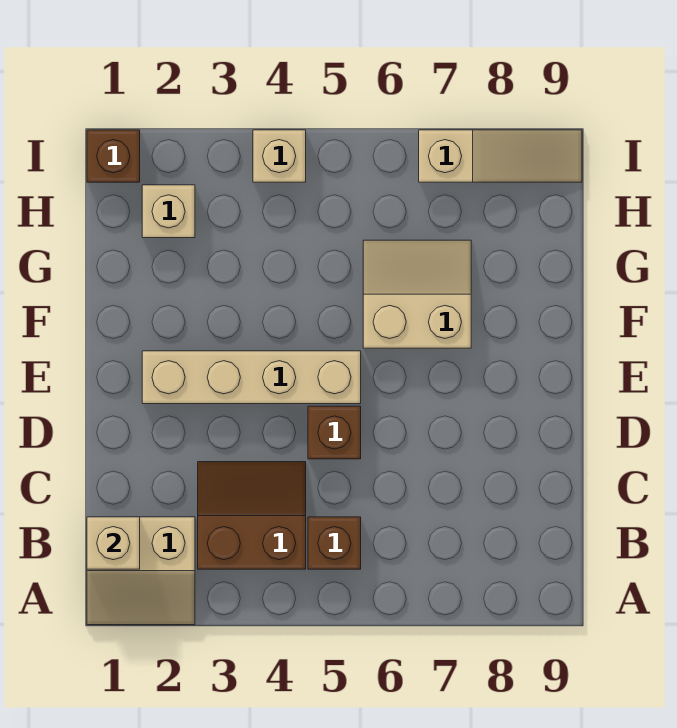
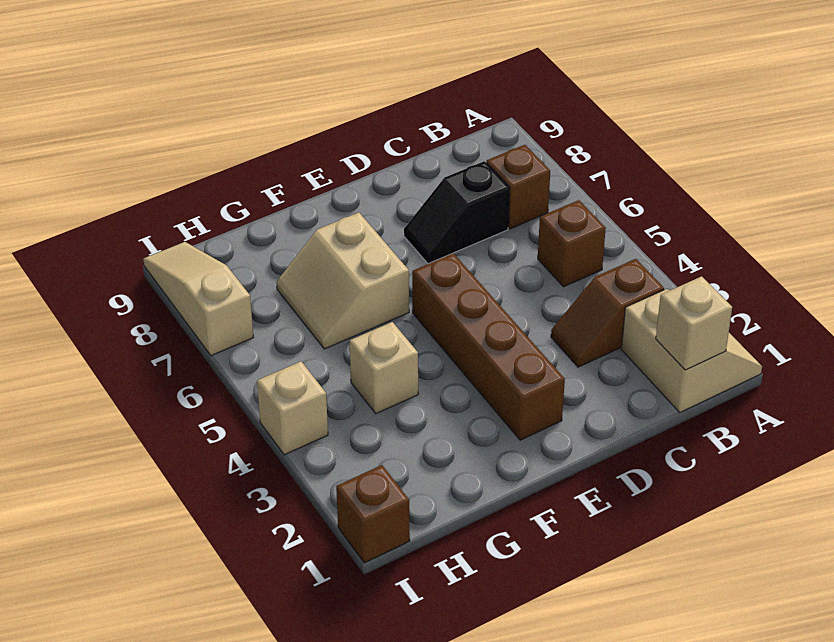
brown slope B3:C4 level 1 top B -> brown slope B3:C3 level 1 top B
none -> black slope C7:D7 level 1 top C
brown brick D5 level 1 -> brown brick B7 level 1
tan brick E2:E5 level 1 -> brown brick E2:E5 level 1
tan brick H2 level 1 -> tan brick G4 level 1

